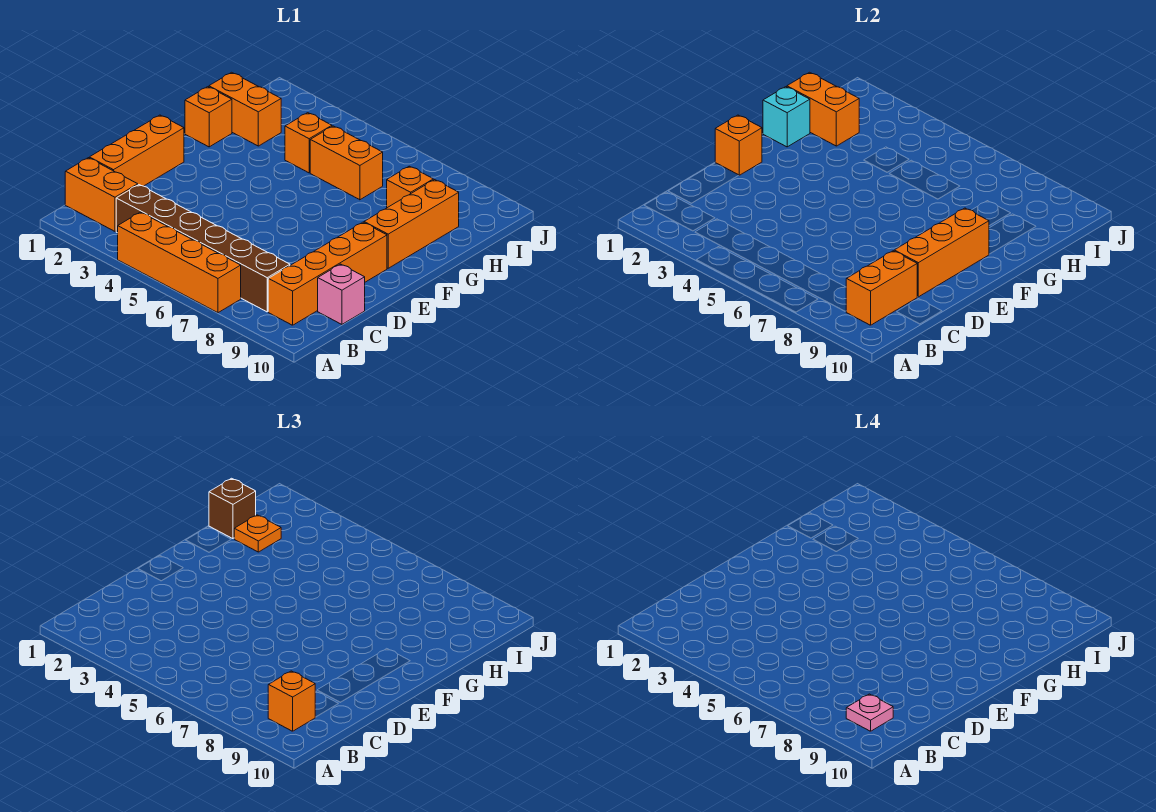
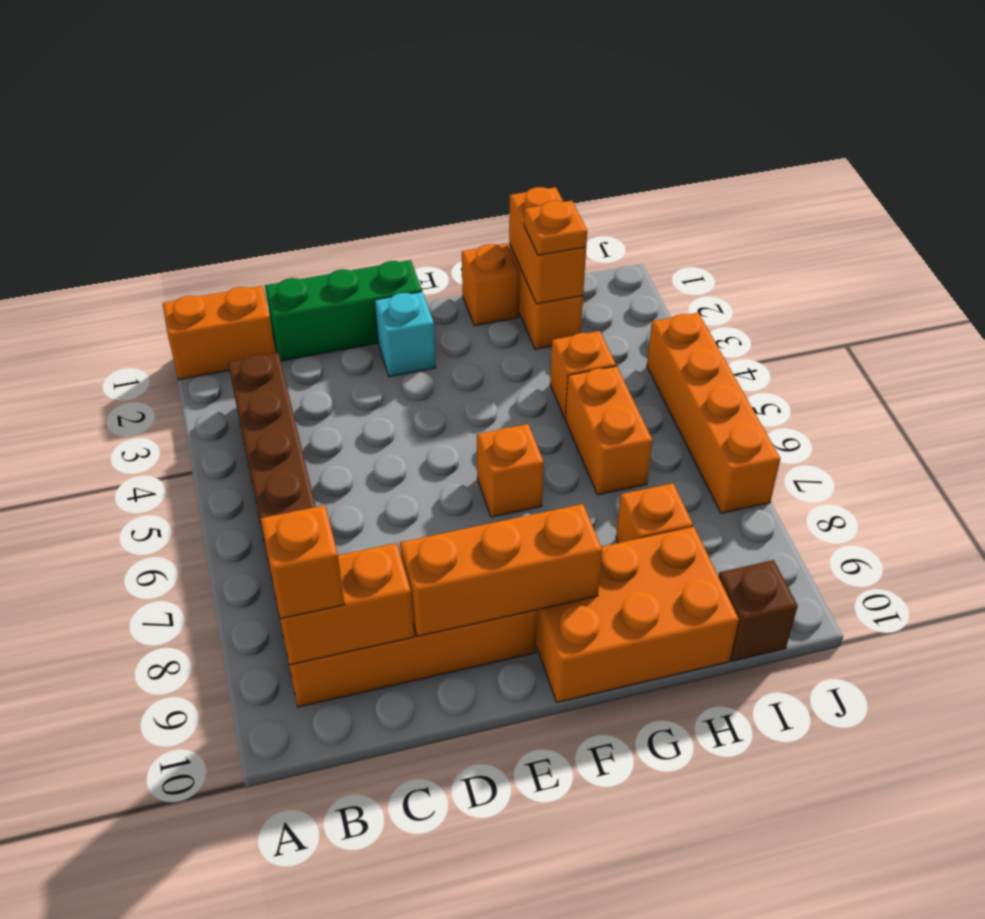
orange brick A4:A7 level 1 -> orange brick J4:J7 level 1
orange brick B1:B2 level 1 -> orange brick A1:B1 level 1
pink plate B9 level 4 -> none
orange brick C1:E1 level 1 -> green brick C1:E1 level 1
pink brick C10 level 1 -> none
orange brick E1 level 2 -> orange brick F6 level 1
orange brick F9:H9 level 1 -> orange brick F9:H10 level 1
cyan brick G1 level 2 -> cyan brick E2 level 1
brown brick H1 level 3 -> brown brick I10 level 1

